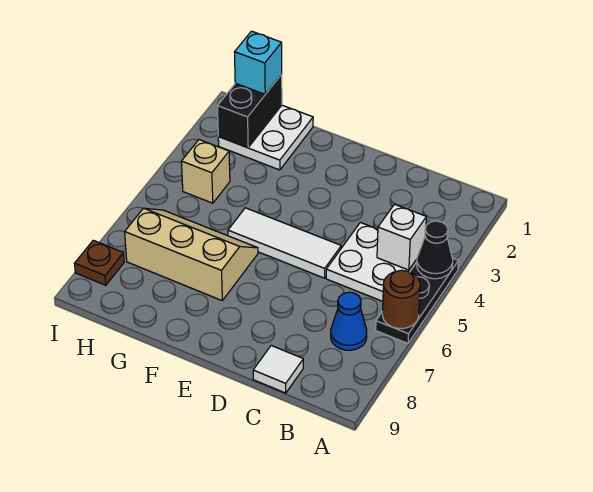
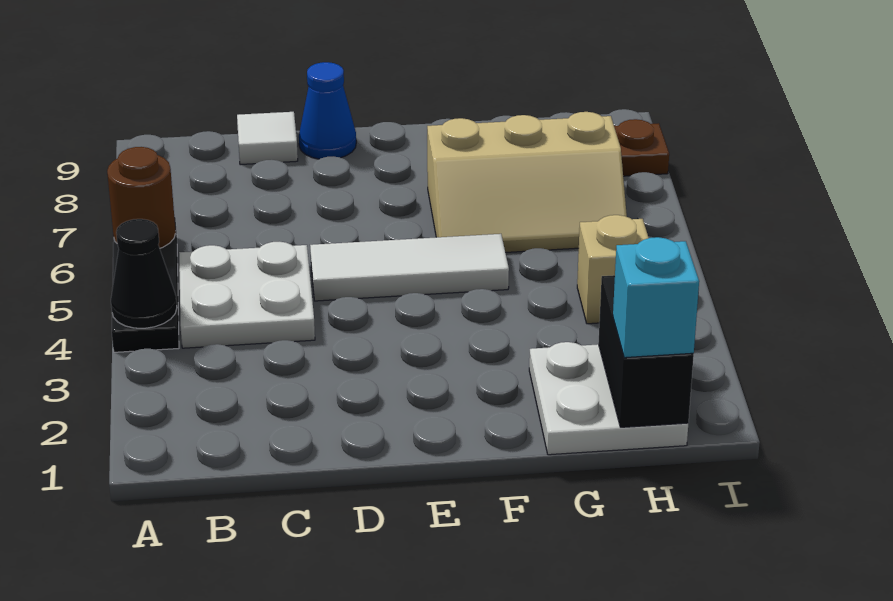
white brick B4 level 2 -> none
blue cone B7 level 1 -> blue cone D9 level 1

